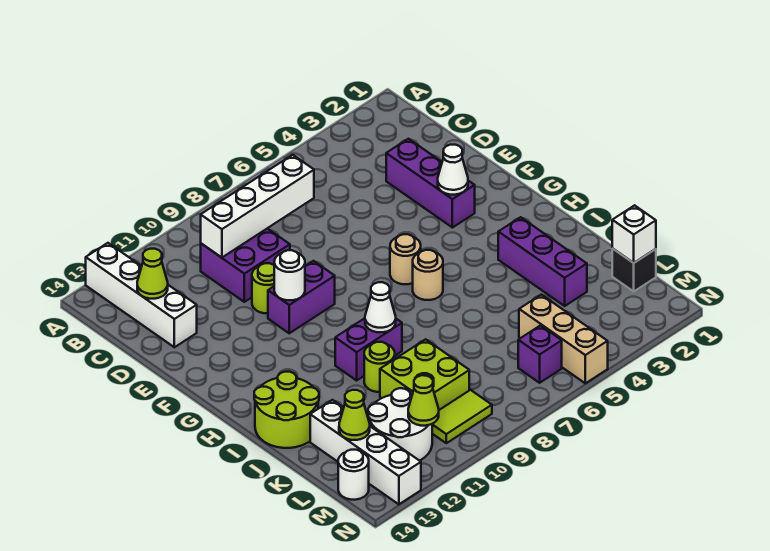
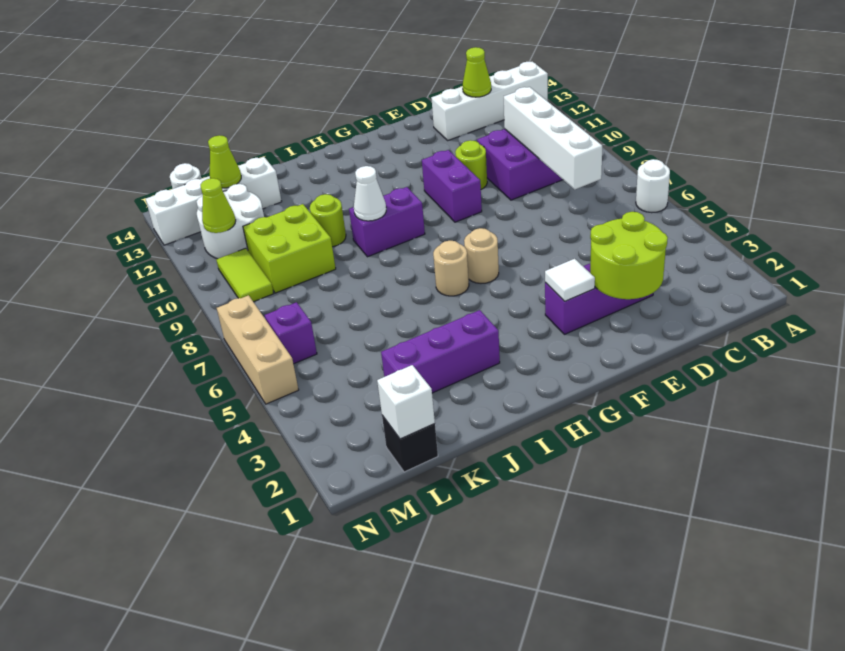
white cone F3 level 2 -> white tile F3 level 2
white round brick F10 level 2 -> white round brick A6 level 1
purple brick I9:I10 level 1 -> purple brick H9:I9 level 1
lime round brick I13:J14 level 1 -> lime round brick D2:E3 level 2
tan brick L5:N5 level 1 -> tan brick N5:N7 level 1

